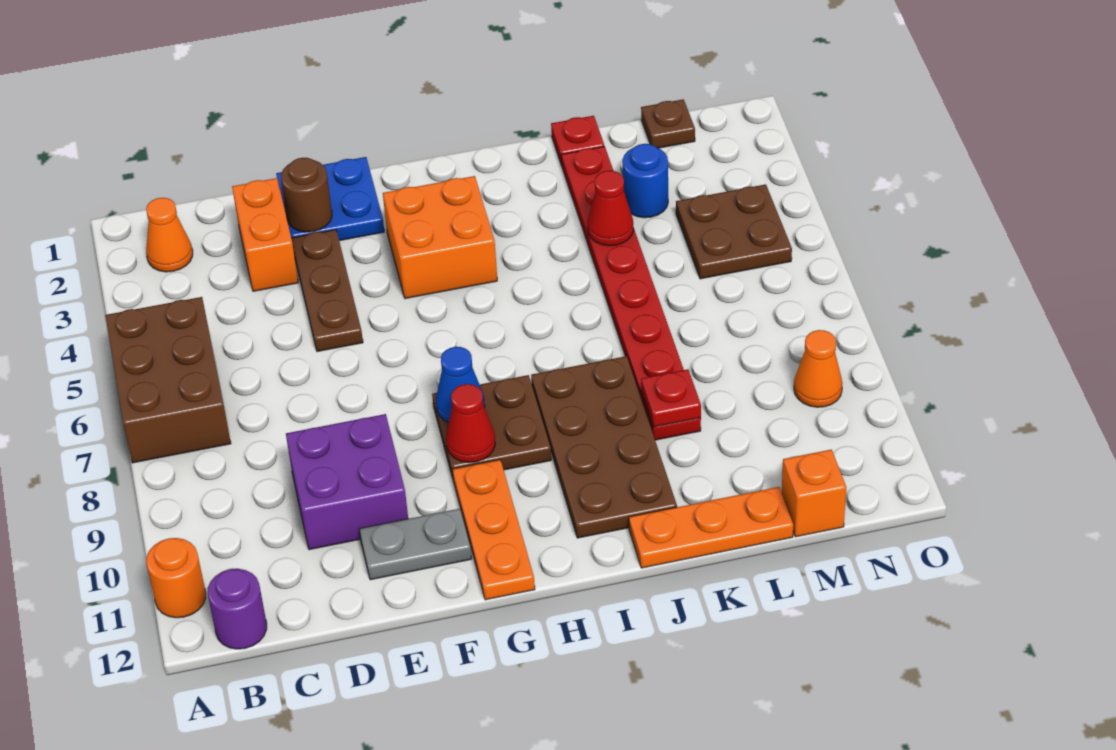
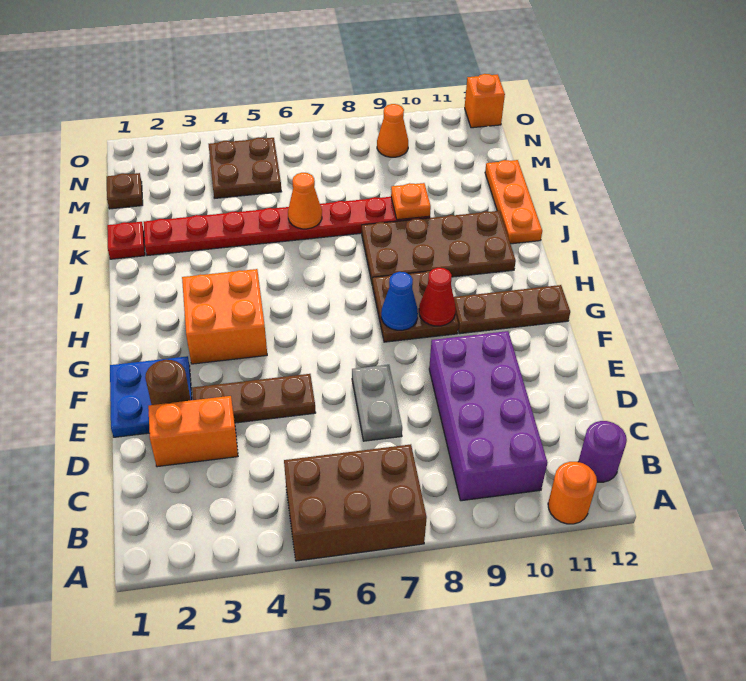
orange cone B2 level 1 -> orange cone K6 level 2
purple brick D9:E10 level 1 -> purple brick B9:E10 level 1
grey plate E11:F11 level 1 -> grey plate D7:E7 level 1
orange plate G10:G12 level 1 -> brown plate G10:G12 level 1
red cone K4 level 2 -> none
red plate K9 level 2 -> orange plate K9 level 2
blue round brick L3 level 1 -> none
orange brick M12 level 1 -> orange brick O12 level 1

